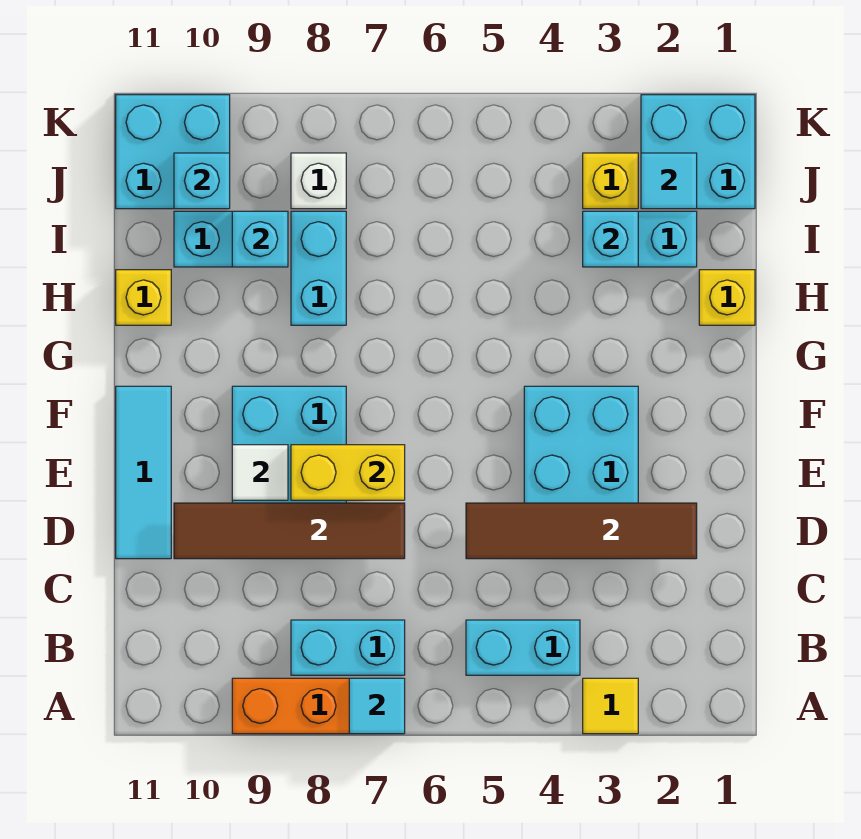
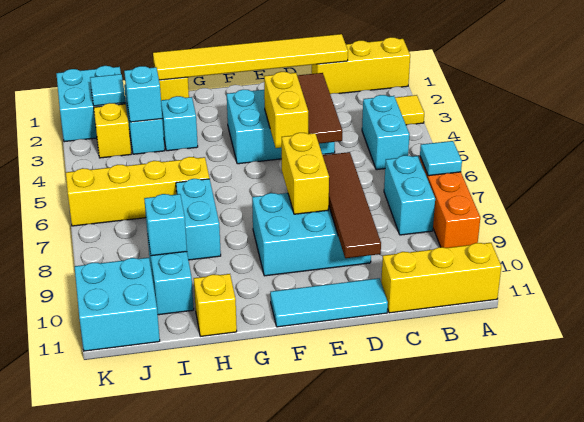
none -> yellow brick A1:C1 level 1
none -> yellow brick A11:C11 level 1
none -> yellow tile C1:H1 level 2
brown tile D2:D5 level 2 -> brown tile D3:D5 level 2
none -> yellow brick E4:E5 level 2
white tile E9 level 2 -> none
none -> yellow brick H6:K6 level 1
cyan brick H8:I8 level 1 -> cyan brick H7:H8 level 1
white brick J8 level 1 -> none
cyan brick J10 level 2 -> cyan brick H3 level 1

